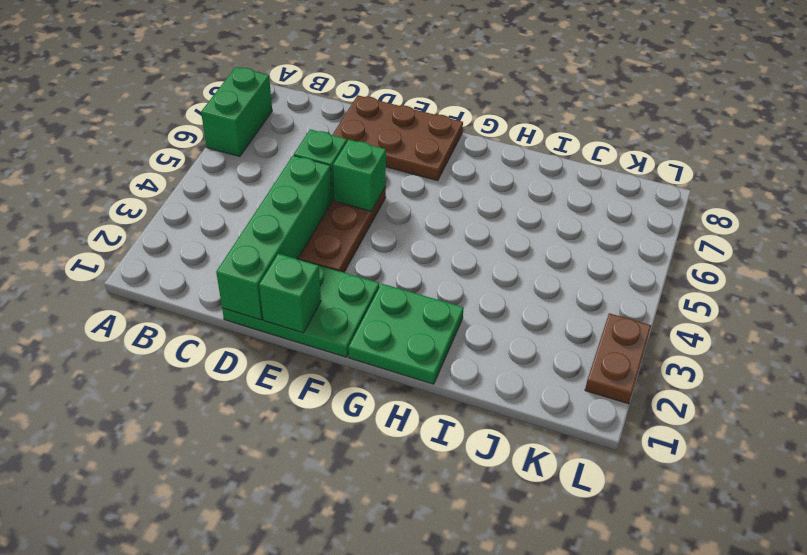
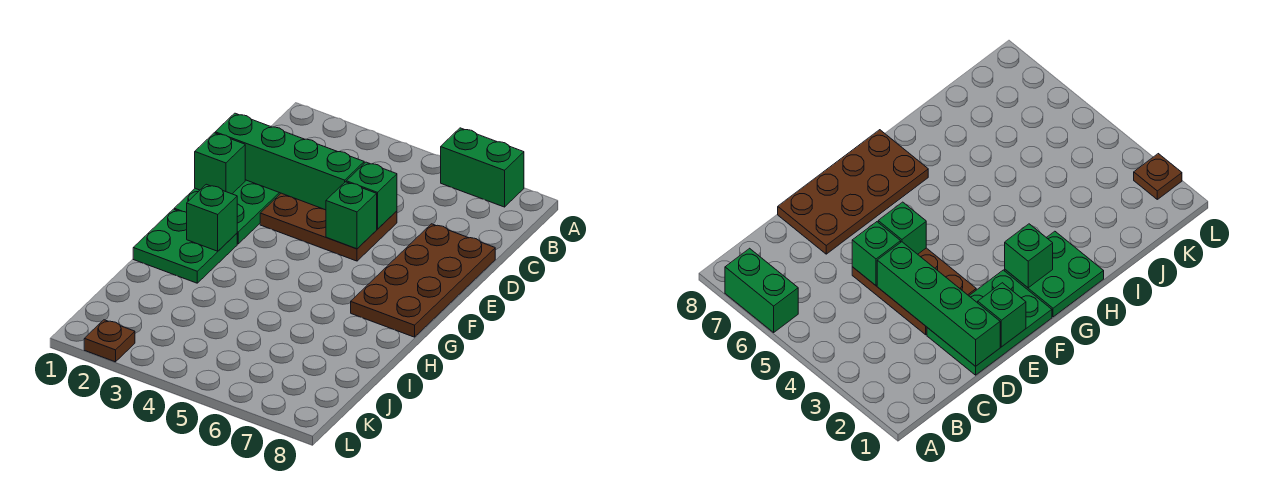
brown plate D7:F8 level 1 -> brown plate D7:G8 level 1
none -> green brick G2 level 2
brown plate L2:L3 level 1 -> brown plate L2 level 1

